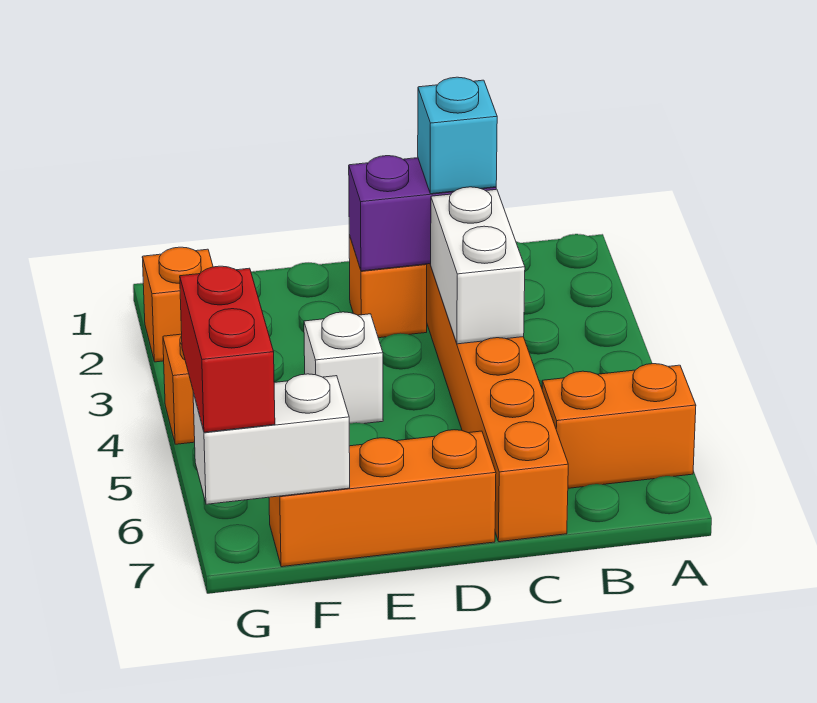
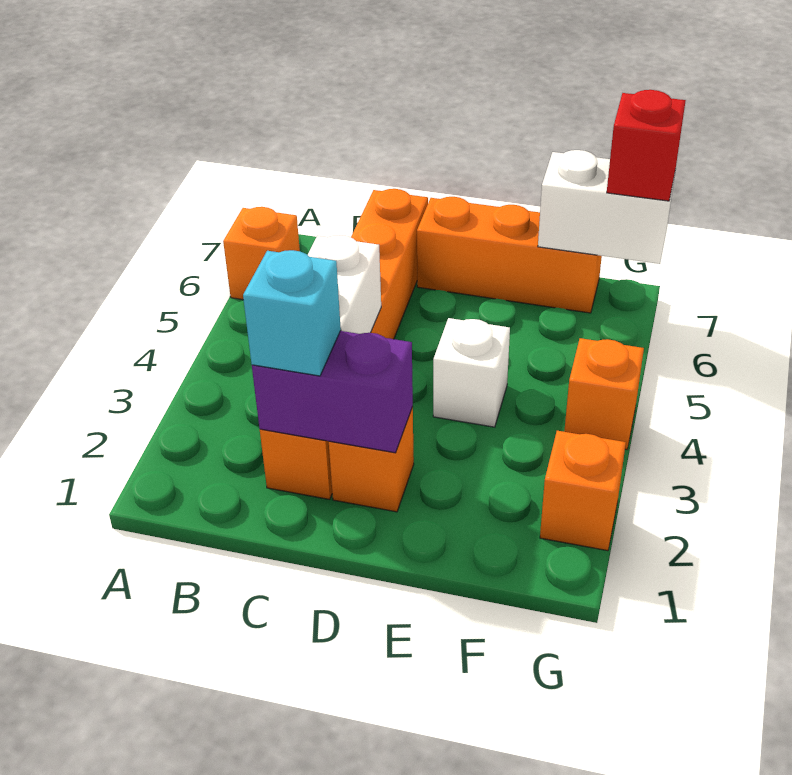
orange brick A6:B6 level 1 -> orange brick A6 level 1
red brick G6:G7 level 3 -> red brick G7 level 3

